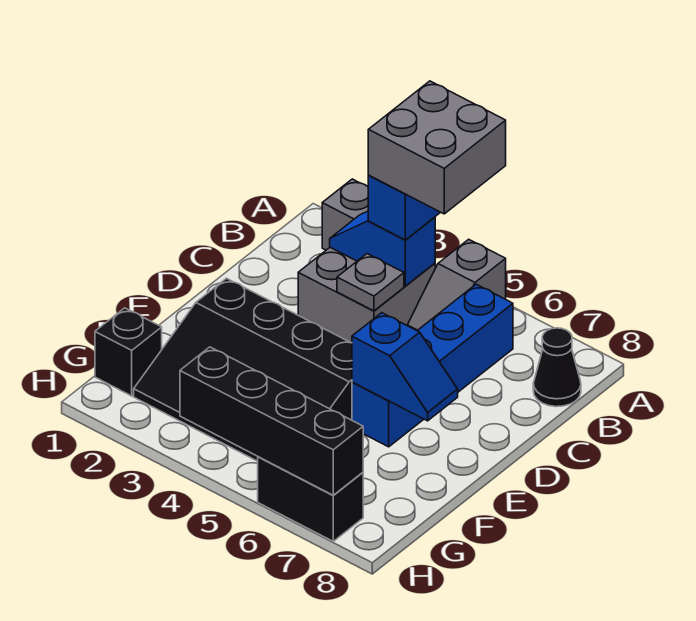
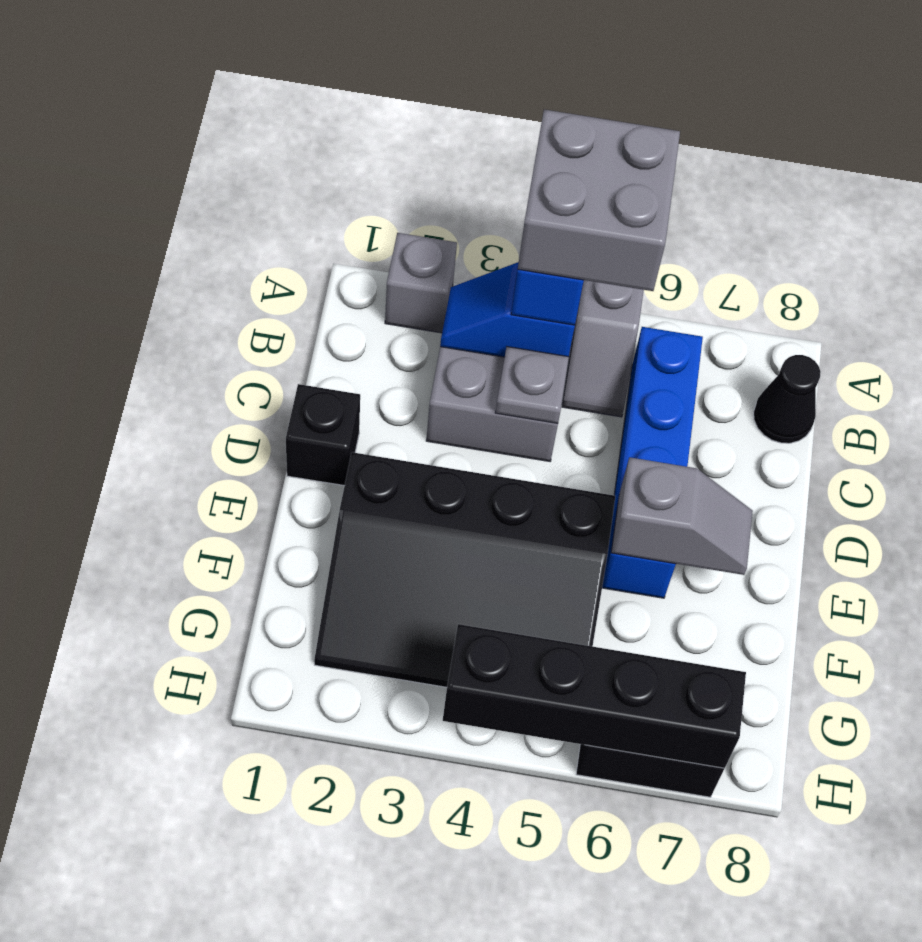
blue slope E6:E7 level 2 top 6 -> grey slope E6:E7 level 2 top 6
black brick G1 level 1 -> black brick D1 level 1

